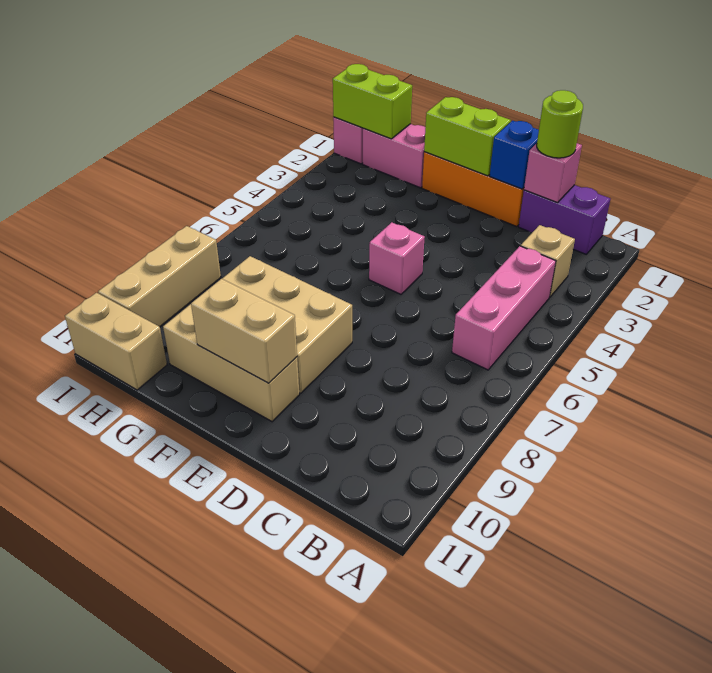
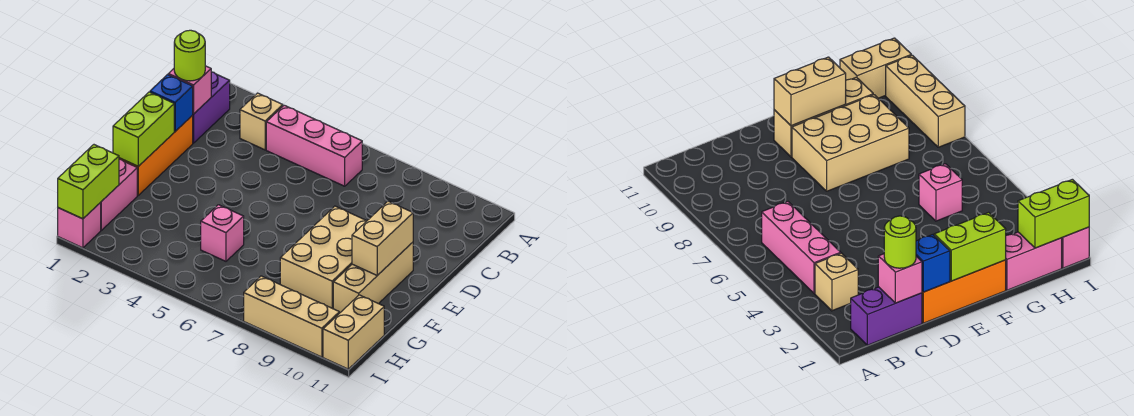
pink brick E5 level 1 -> pink brick G5 level 1

